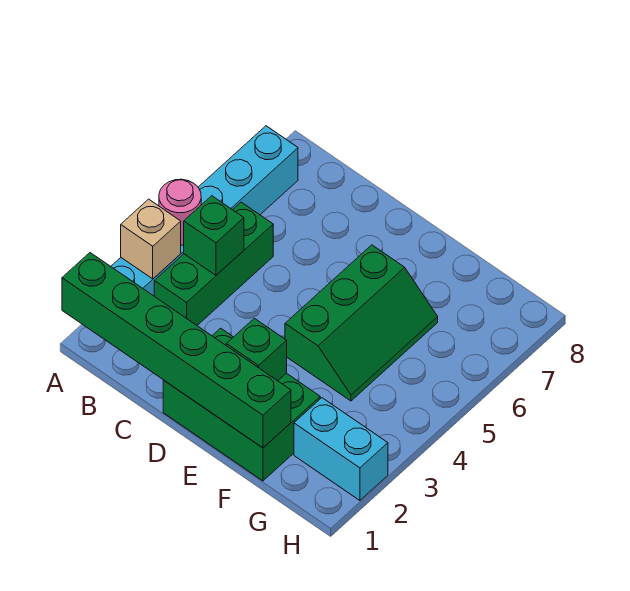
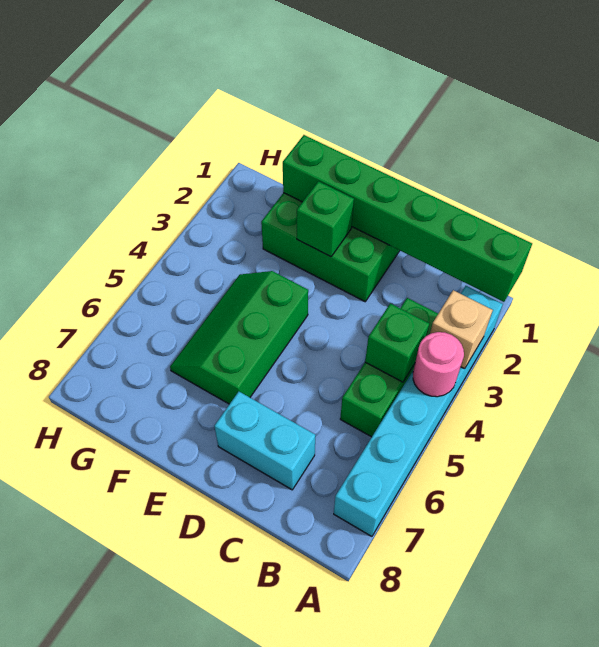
cyan brick G2:H2 level 1 -> cyan brick C7:D7 level 1

